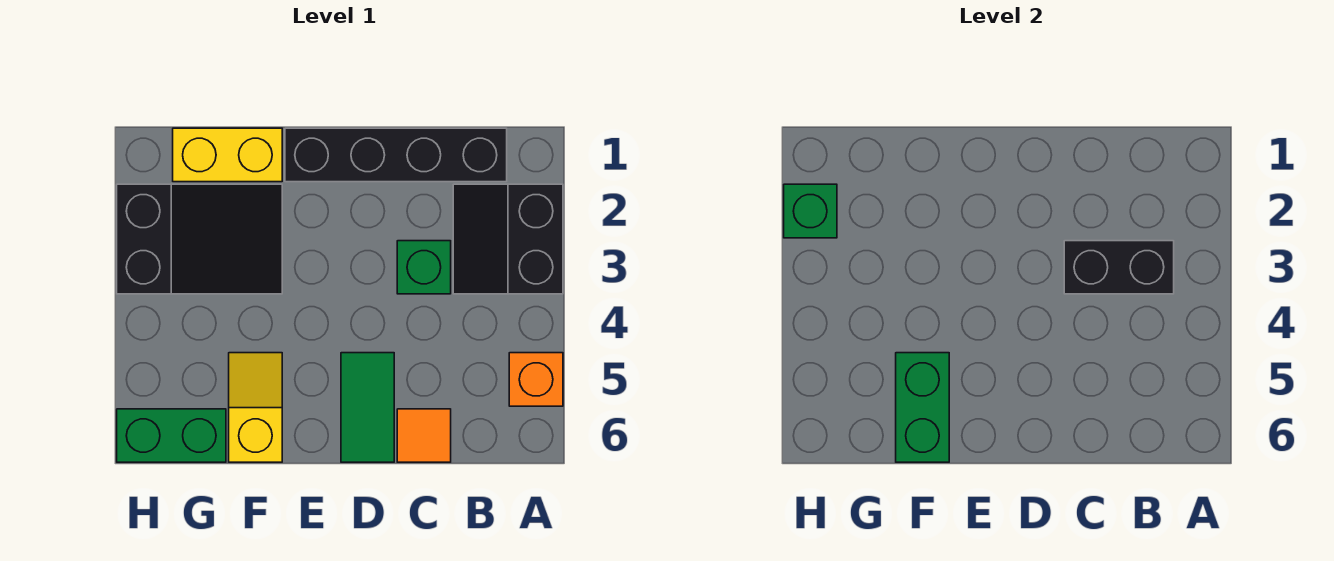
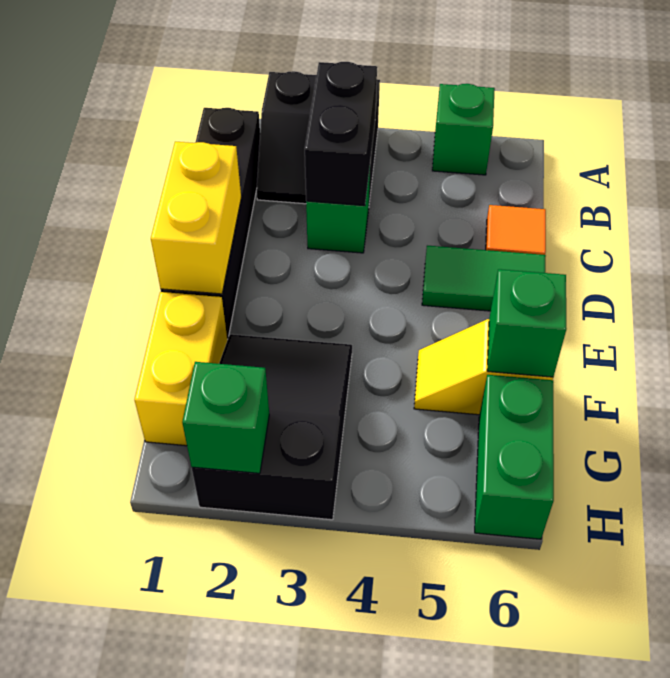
orange brick A5 level 1 -> green brick A5 level 1
none -> yellow brick D1:E1 level 2
green brick F5:F6 level 2 -> green brick F6 level 2

